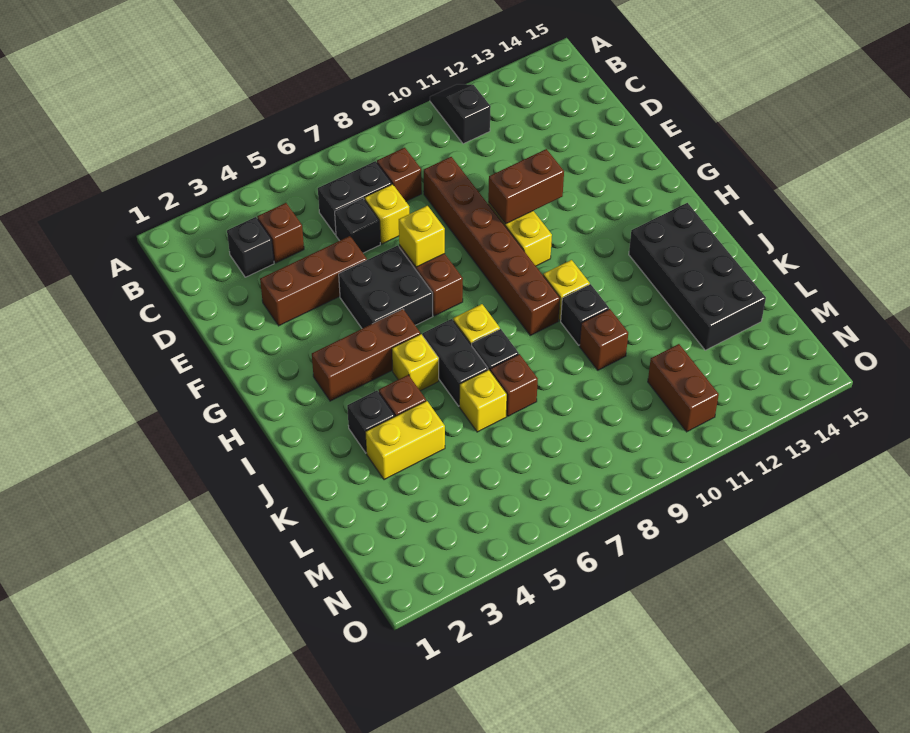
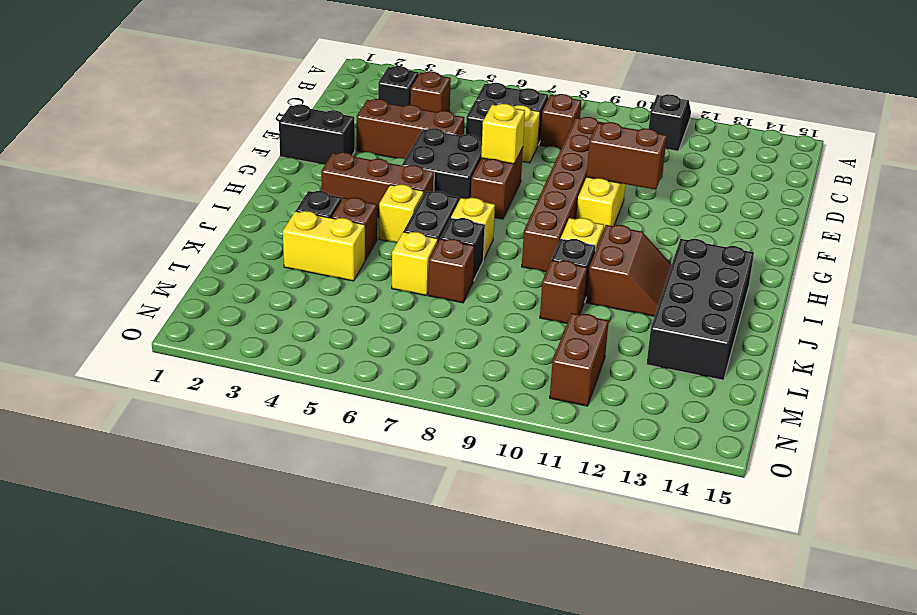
none -> black brick F1:F2 level 1
none -> brown slope I11:J12 level 1 top 11

